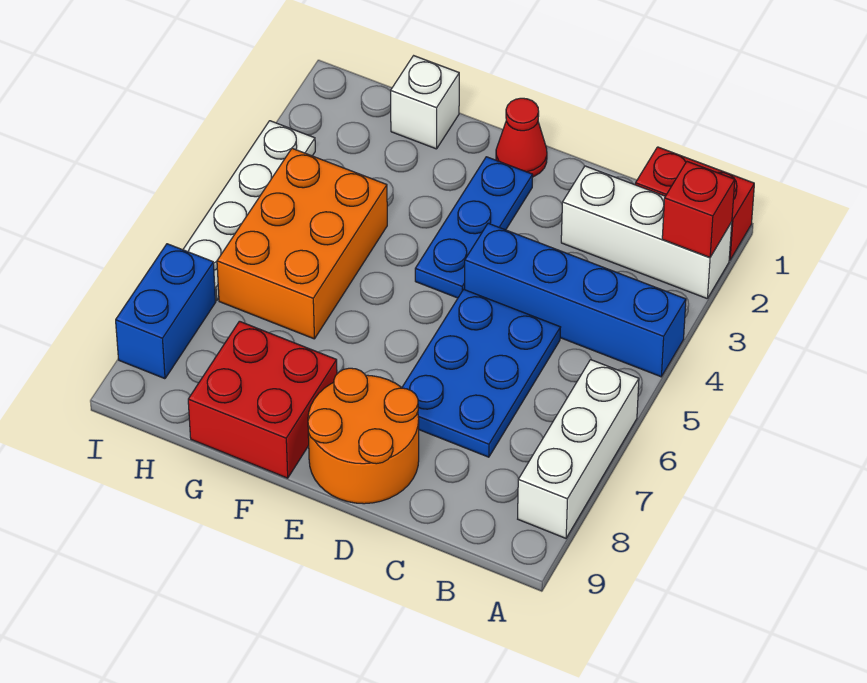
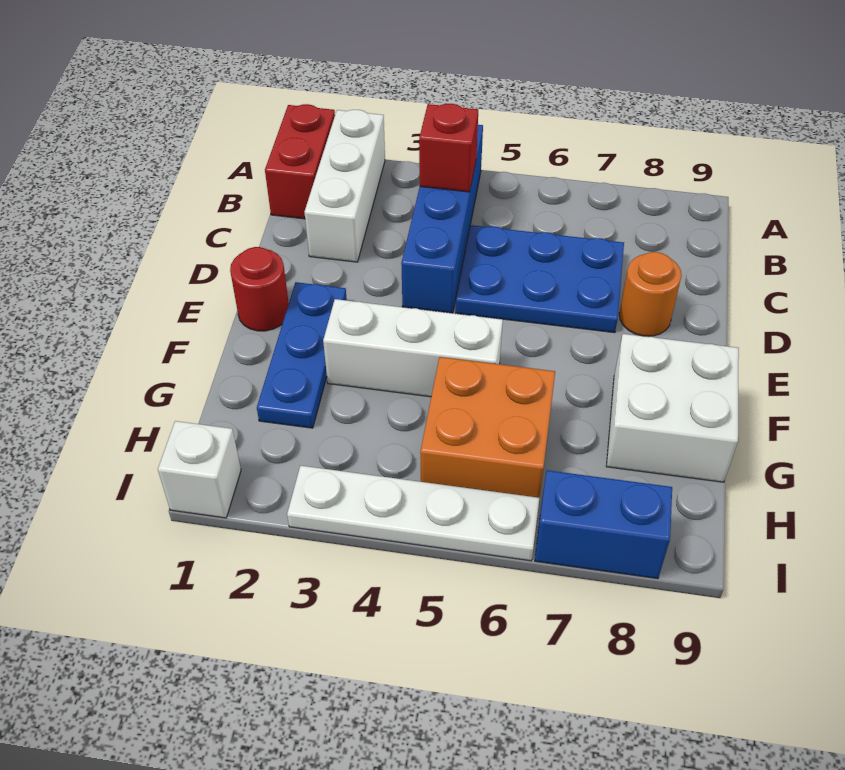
red brick A2 level 2 -> red brick B4 level 2
white brick A6:A8 level 1 -> white brick F3:F5 level 1
orange round brick D8:E9 level 1 -> orange round brick D8 level 1
red cone E1 level 1 -> red round brick E1 level 1
blue plate E2:E4 level 1 -> blue plate E2:G2 level 1
red brick F8:G9 level 1 -> white brick F8:G9 level 1
white brick G1 level 1 -> white brick I1 level 1
orange brick G4:H6 level 1 -> orange brick G5:H6 level 1

